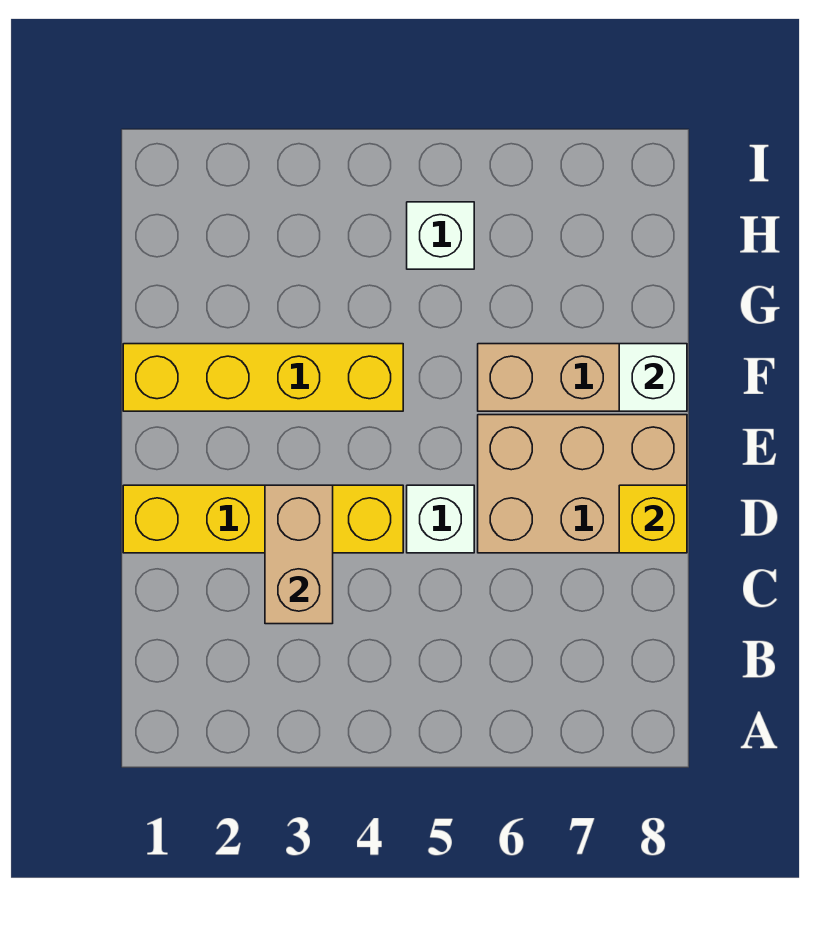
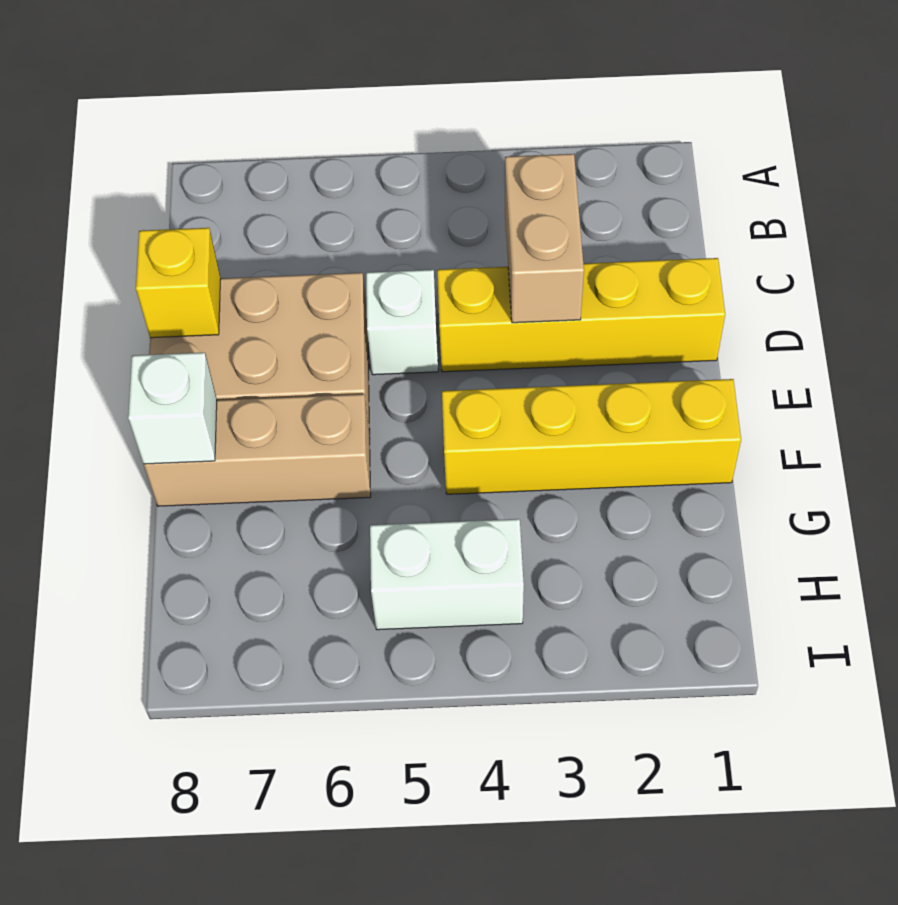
white brick H5 level 1 -> white brick H4:H5 level 1

